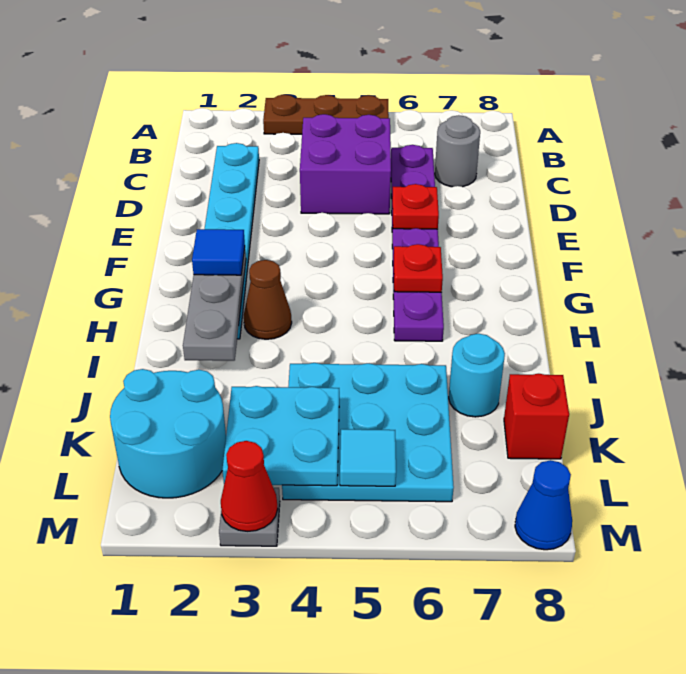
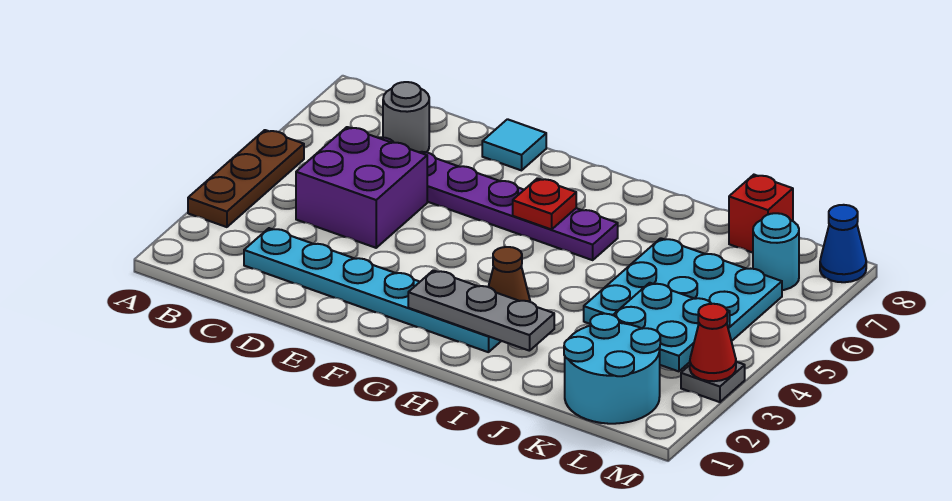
red plate E6 level 2 -> none
blue tile G2 level 3 -> none
cyan round brick J7 level 1 -> cyan round brick L7 level 1
cyan tile L5 level 2 -> cyan tile E8 level 1

